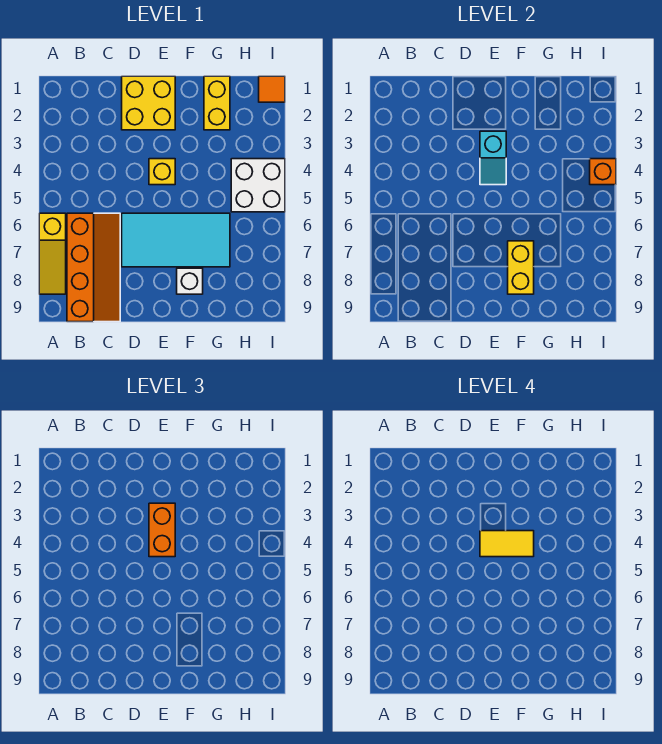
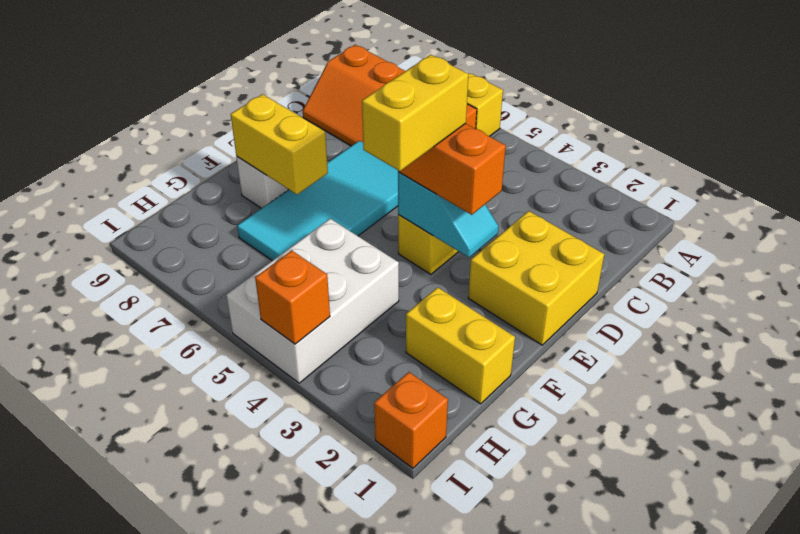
cyan slope E3:E4 level 2 top 3 -> cyan slope E3:E4 level 2 top 4
yellow tile E4:F4 level 4 -> yellow brick E4:F4 level 4
white brick H4:I5 level 1 -> white brick G4:I5 level 1
orange tile I1 level 1 -> orange brick I1 level 1

